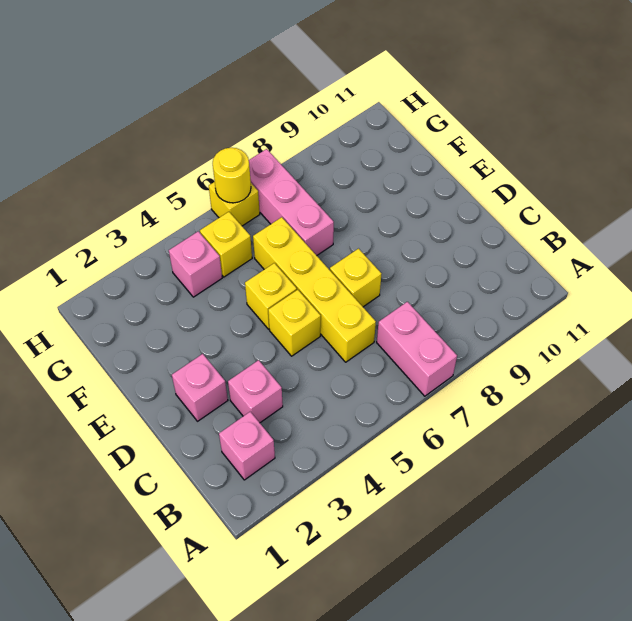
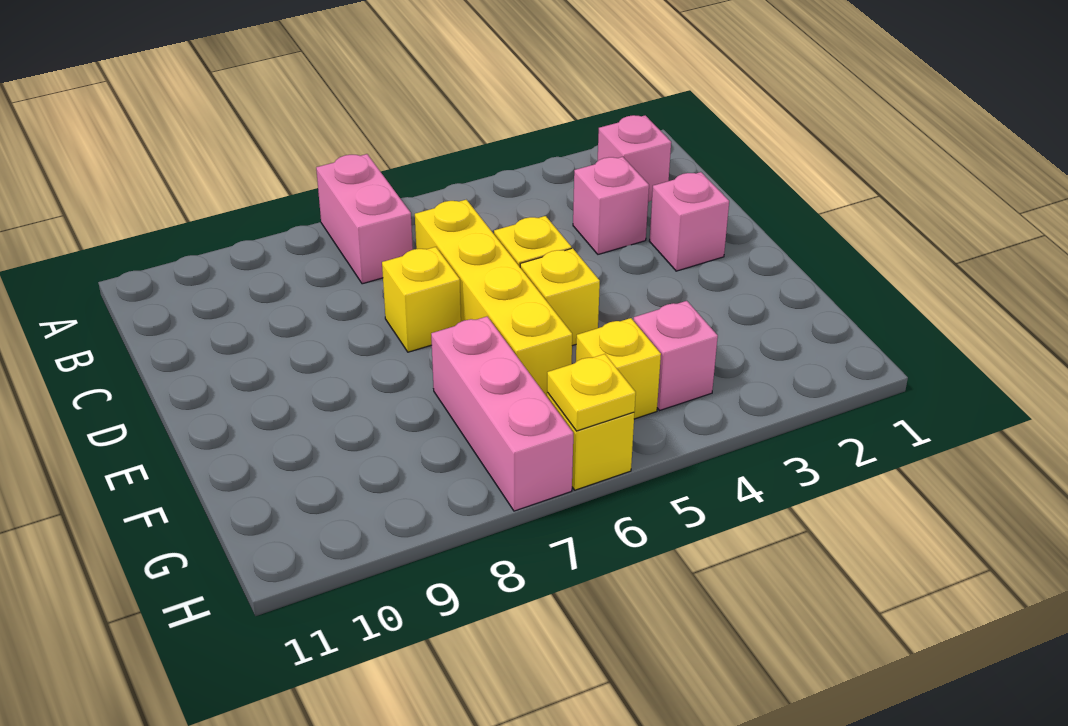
yellow round brick H6 level 2 -> yellow plate H6 level 2

